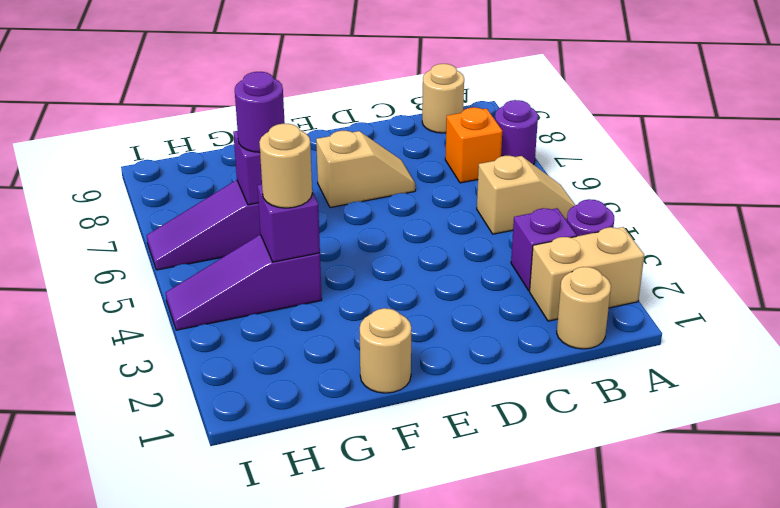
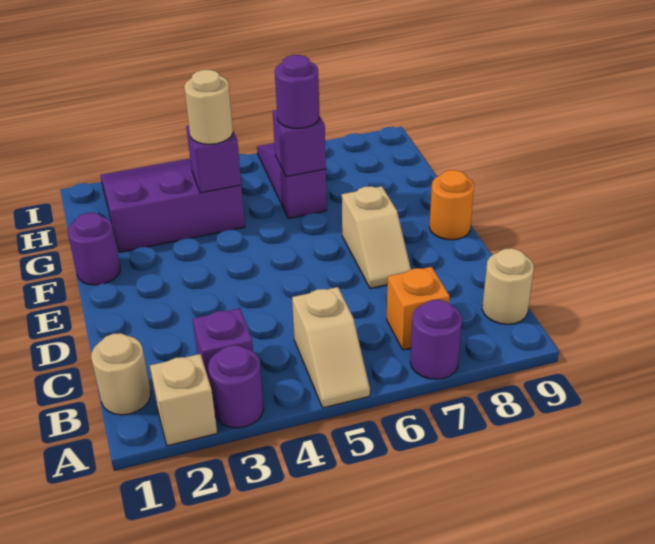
tan brick A2:B2 level 1 -> tan brick A2 level 1
none -> orange round brick E9 level 1
tan round brick F1 level 1 -> purple round brick F1 level 1
purple slope G4:I4 level 1 top G -> purple slope G2:I4 level 1 top G

